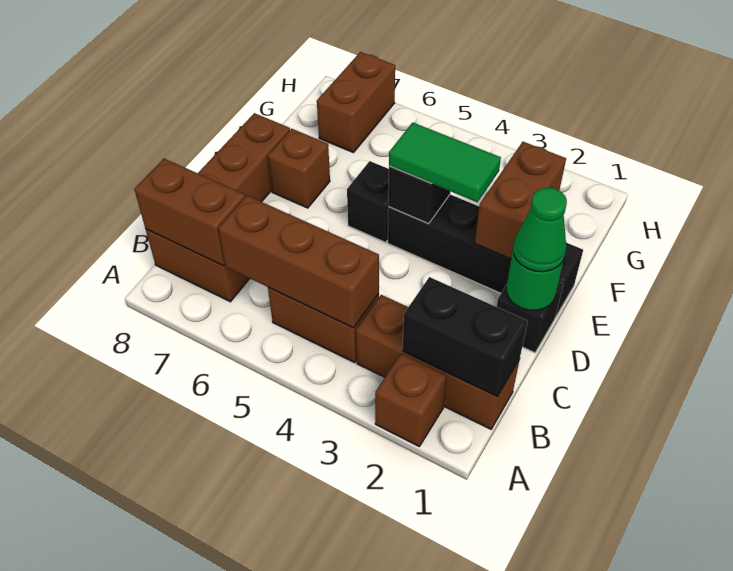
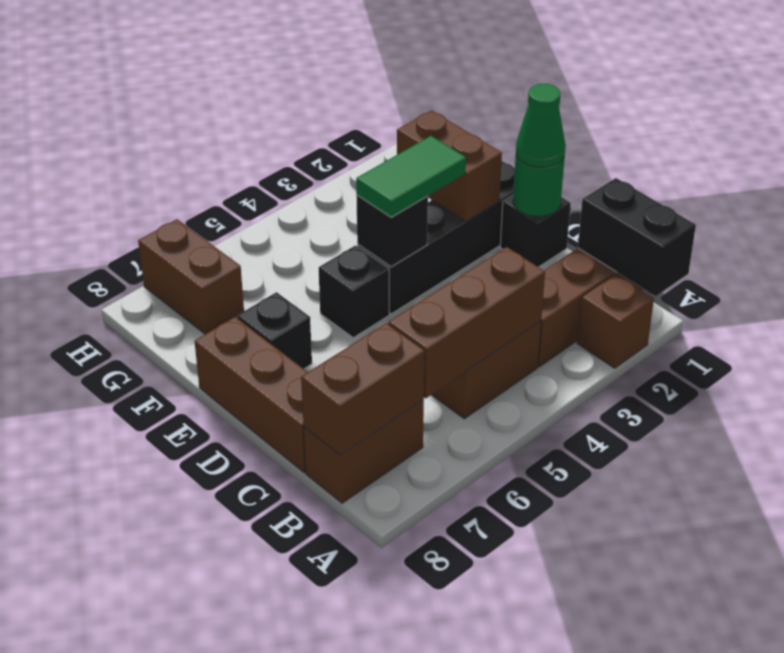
black brick B1:B2 level 2 -> black brick A1:B1 level 2
brown brick E7 level 1 -> black brick E7 level 1

